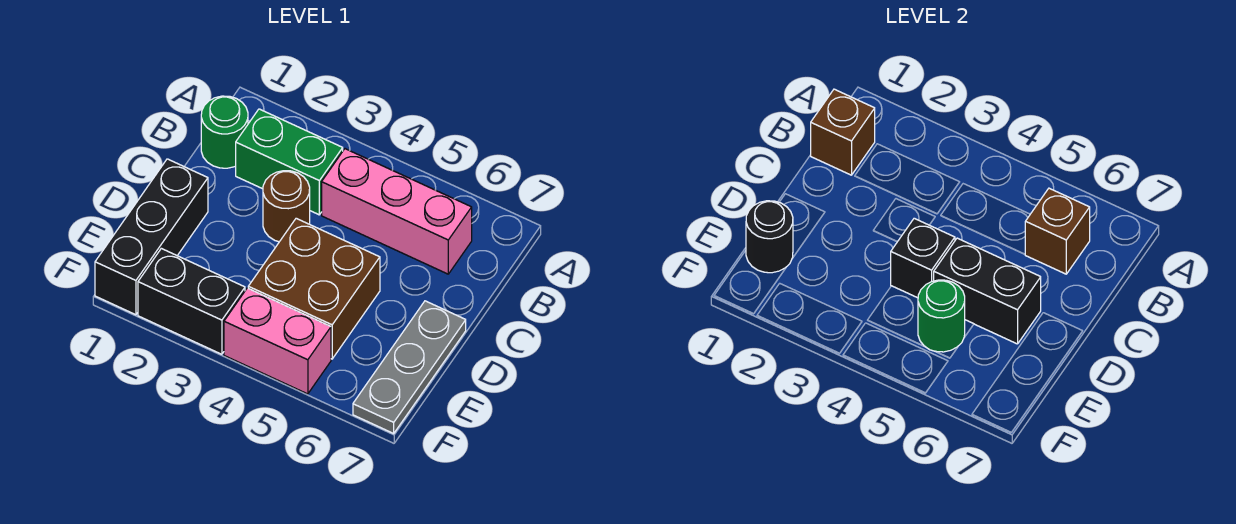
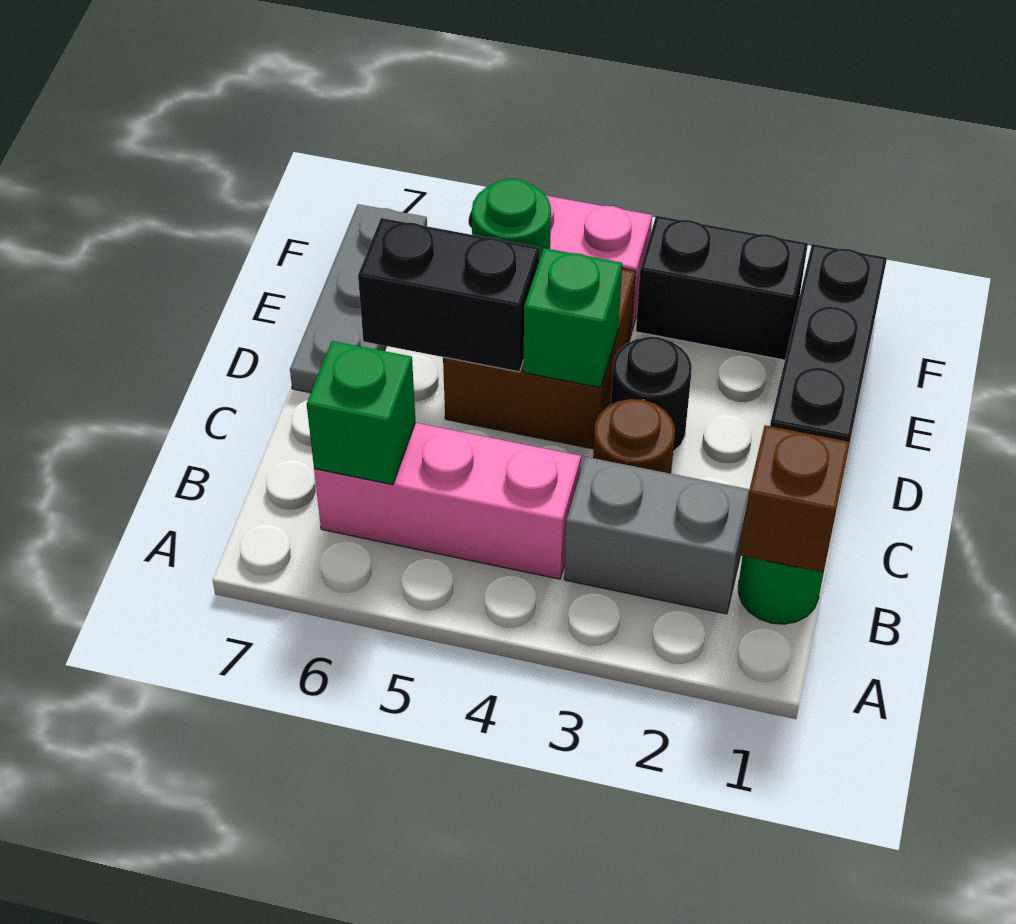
green brick B2:B3 level 1 -> grey brick B2:B3 level 1
brown brick B6 level 2 -> green brick B6 level 2
black brick D4 level 2 -> green brick D4 level 2
black round brick E1 level 2 -> black round brick D3 level 1

